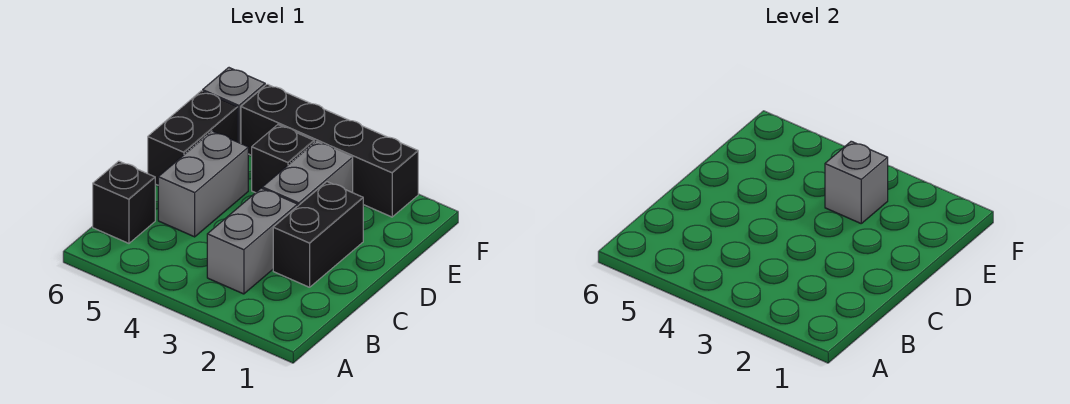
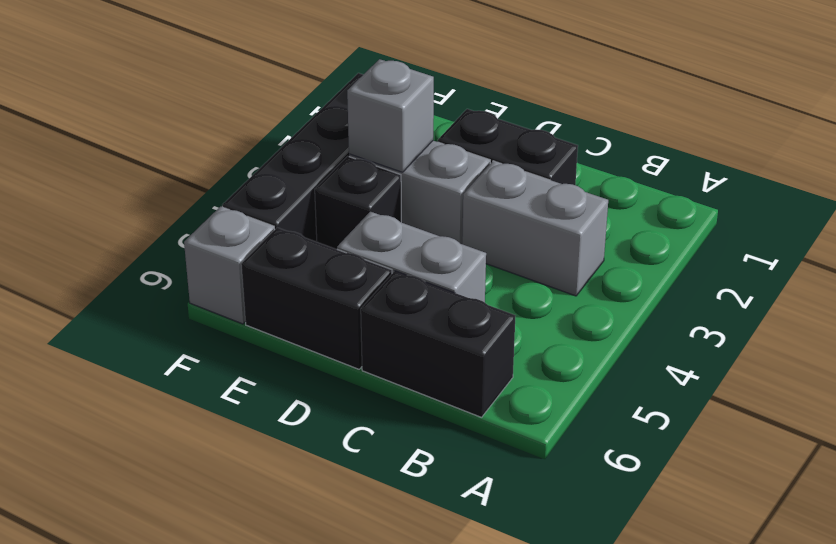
black brick B6 level 1 -> black brick B6:C6 level 1

